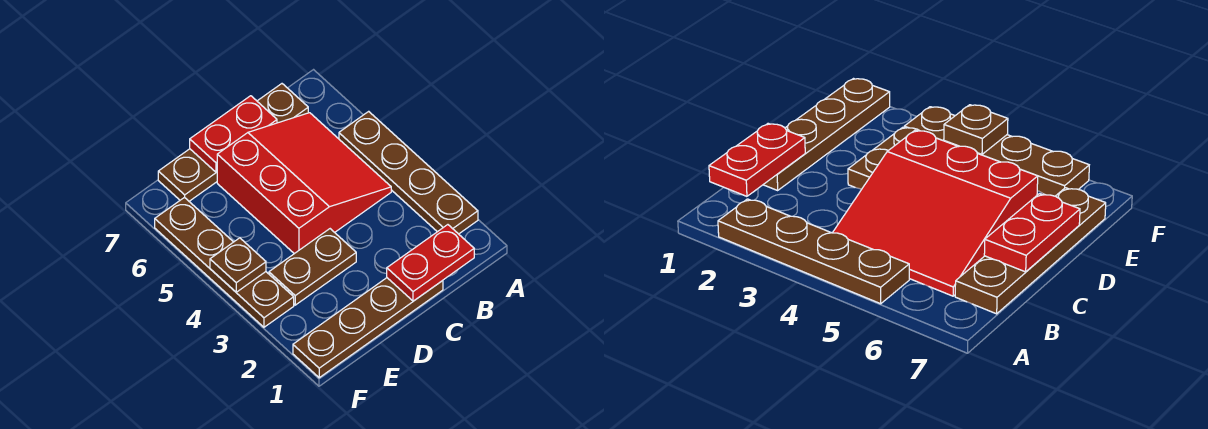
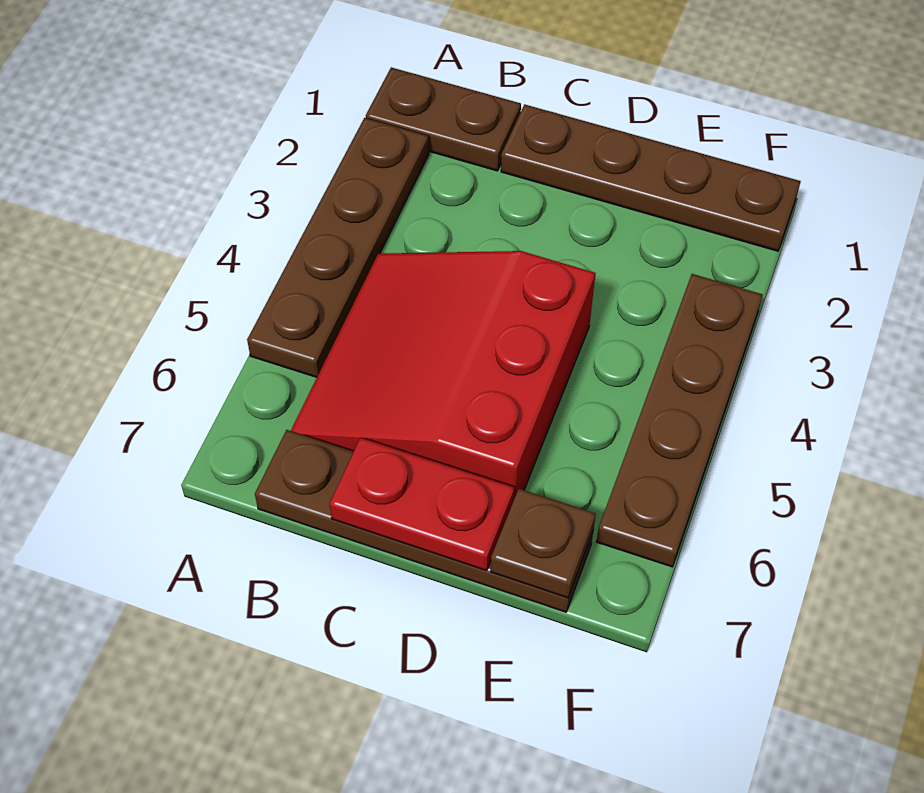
red plate B1:C1 level 2 -> none
brown plate D3:E3 level 1 -> brown plate A1:B1 level 1
brown plate F4 level 2 -> brown plate E7 level 2

